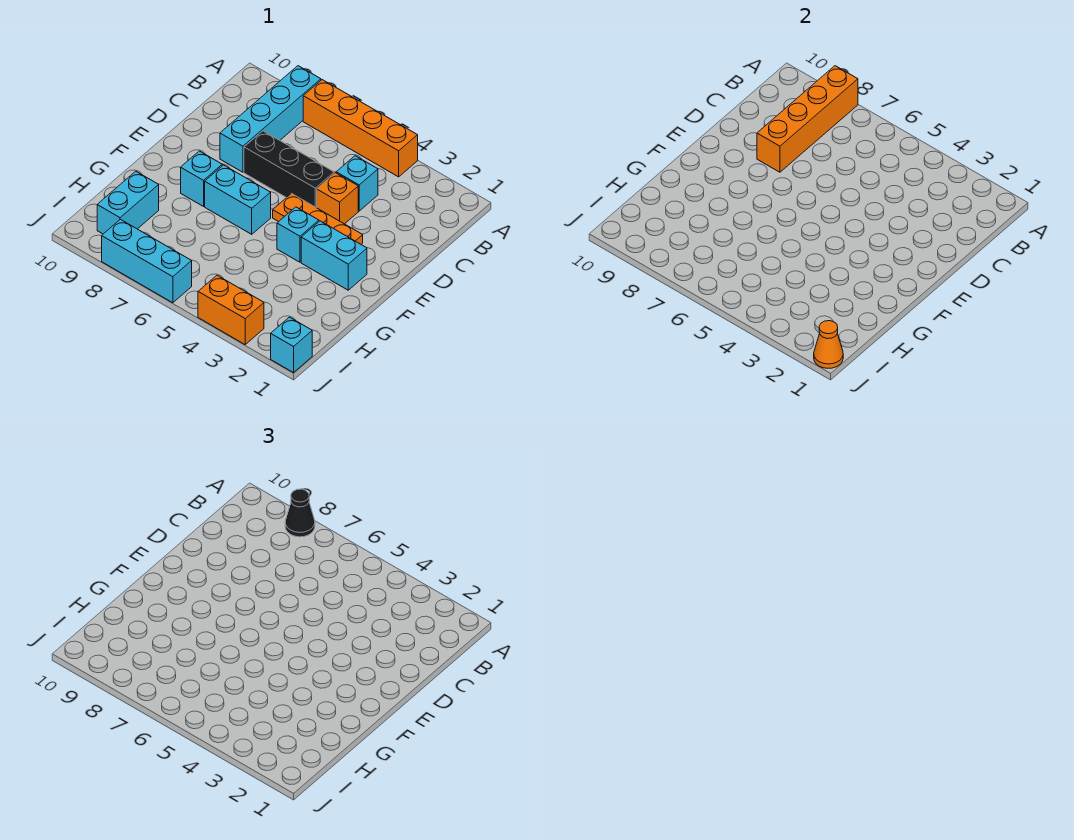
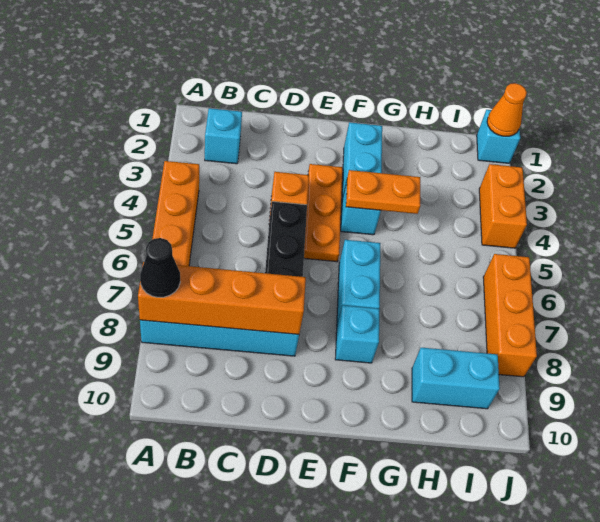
cyan brick C4 level 1 -> cyan brick B2 level 1
none -> orange plate F4:G4 level 2
cyan brick J6:J8 level 1 -> orange brick J6:J8 level 1

